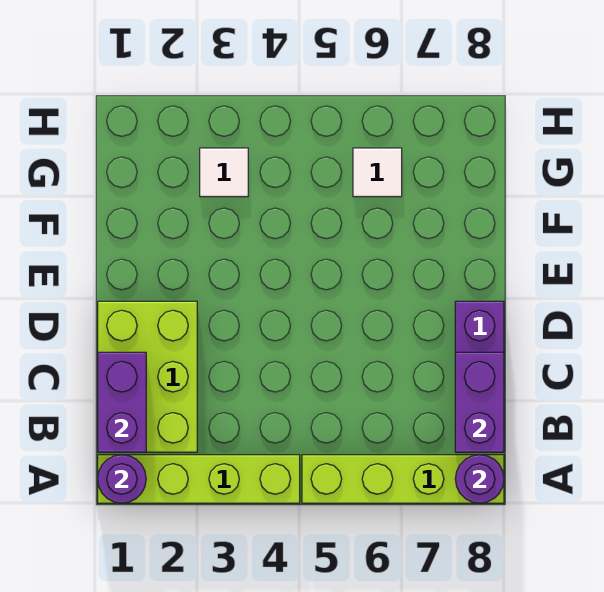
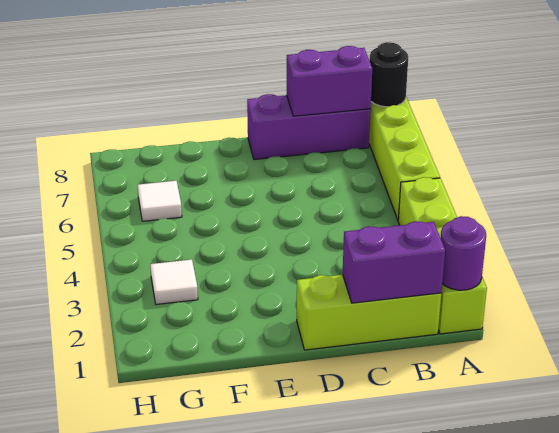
purple round brick A8 level 2 -> black round brick A8 level 2
lime brick B1:D2 level 1 -> lime brick B1:D1 level 1

